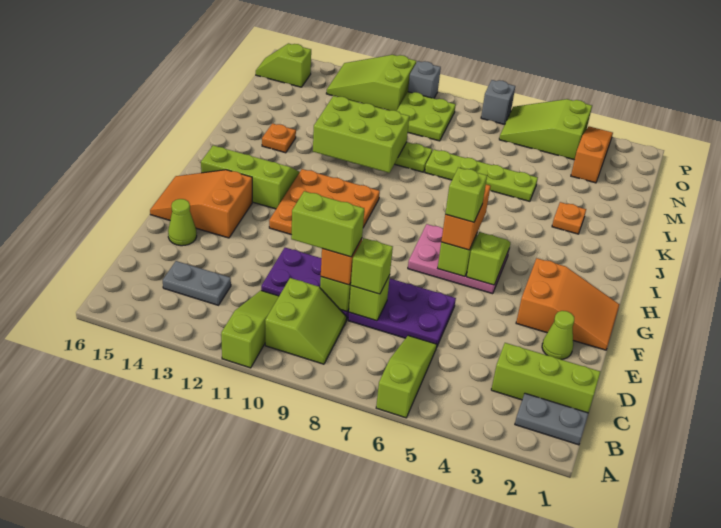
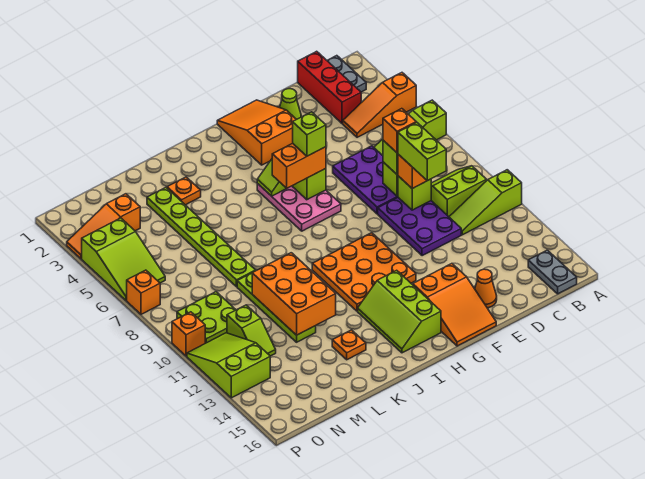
none -> orange slope A4:C4 level 1 top A
lime brick C1:C3 level 1 -> red brick C1:C3 level 1
grey plate C13:C14 level 1 -> grey plate B15:B16 level 1
none -> orange brick D8 level 4
lime cone E15 level 1 -> orange cone E15 level 1
lime brick K10:L12 level 2 -> orange brick K10:L12 level 2
lime plate L5:L8 level 1 -> lime plate L3:L8 level 1
lime slope O11:P13 level 1 top 11 -> lime slope O11:P13 level 1 top 13
lime slope O15:O16 level 1 top 15 -> lime slope N11:N12 level 1 top 11
grey brick P7 level 1 -> orange brick P7 level 1
grey brick P10 level 1 -> orange brick P10 level 1

